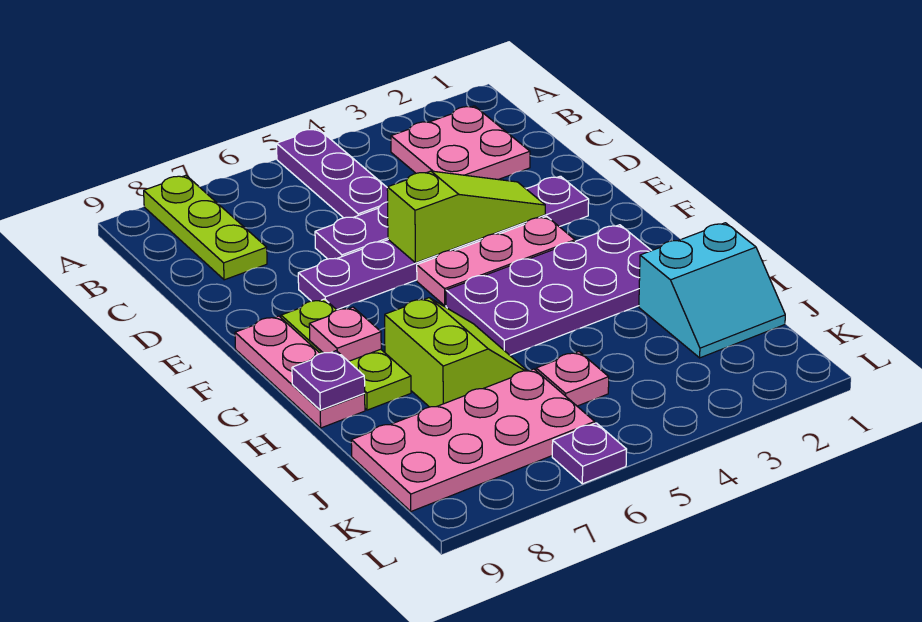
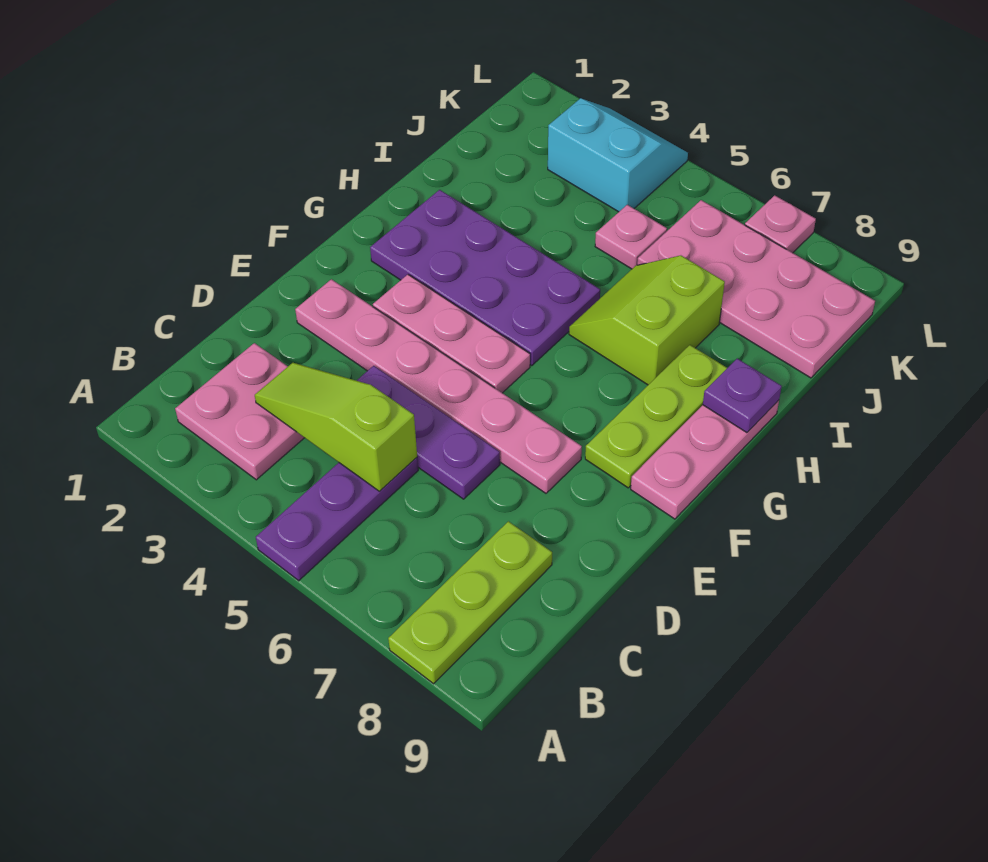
purple plate E2:E7 level 1 -> pink plate E2:E7 level 1
lime slope E3:E5 level 2 top 5 -> lime slope C3:C5 level 2 top 5
pink plate G8 level 2 -> pink plate L7 level 1
cyan slope I1:J2 level 1 top I -> cyan slope K3:L4 level 1 top K
purple plate L6 level 1 -> none

